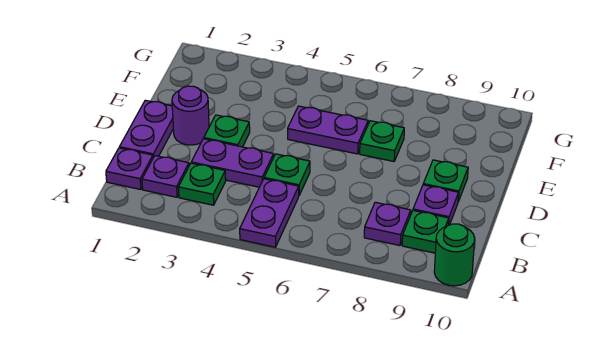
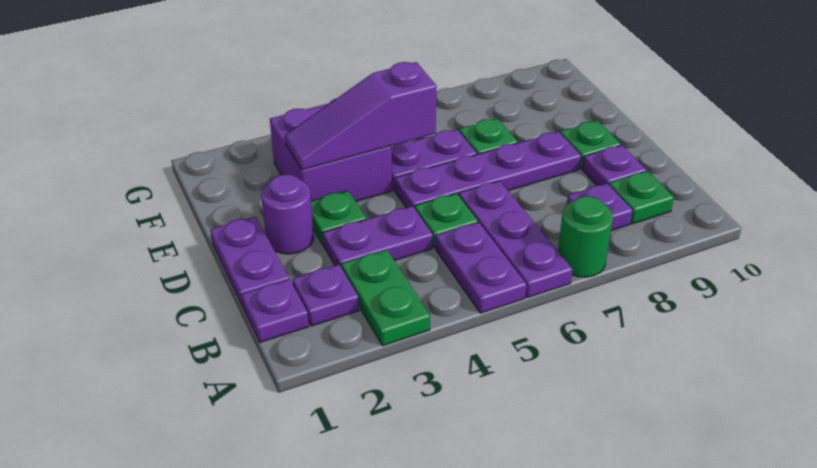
none -> purple plate A6:C6 level 1
green round brick A10 level 1 -> green round brick A7 level 1
green plate B3 level 1 -> green plate A3:B3 level 1
none -> purple plate D5:D8 level 1
none -> purple brick E3:F4 level 1
none -> purple slope E3:E5 level 2 top 5

